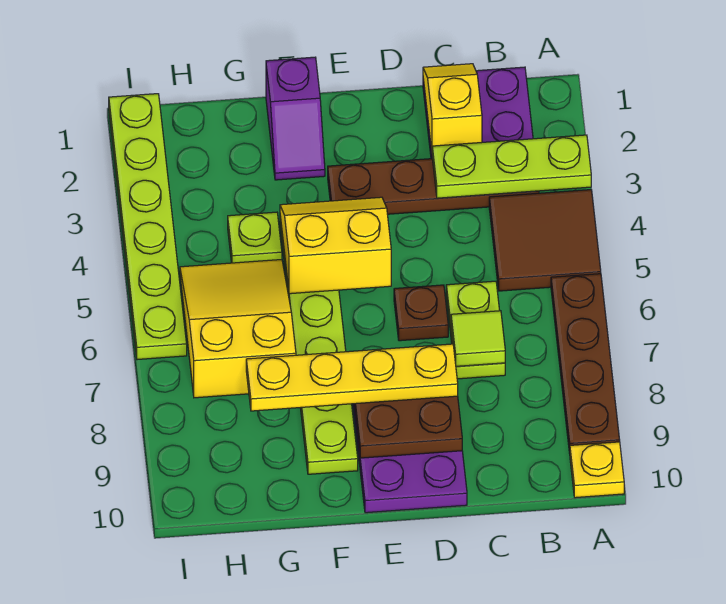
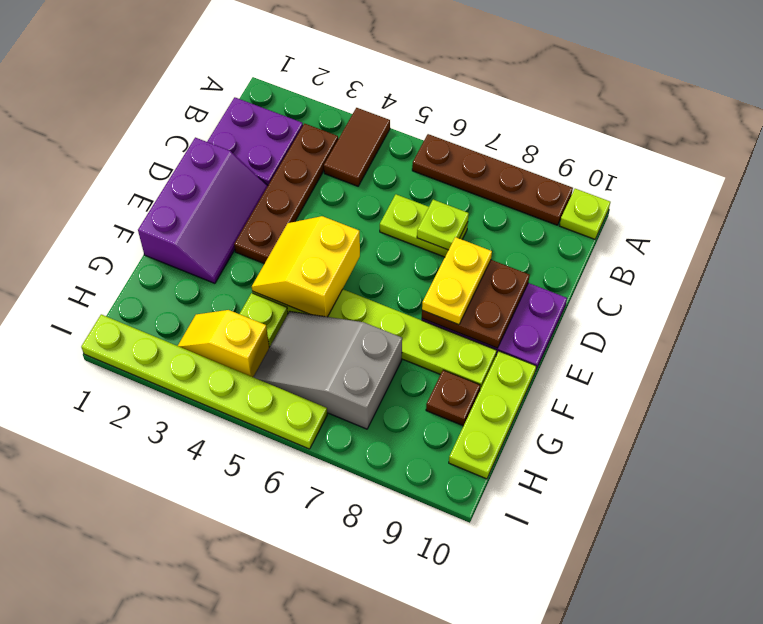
lime plate A3:C3 level 2 -> lime plate F10:H10 level 1
brown tile A4:B5 level 1 -> brown tile A4:B4 level 1
yellow plate A10 level 1 -> lime plate A10 level 1
yellow slope C1:C2 level 2 top 2 -> yellow slope H3:H4 level 1 top 4
lime tile C7 level 2 -> lime plate C7 level 2
brown plate D6 level 1 -> brown plate G9 level 1
yellow plate D8:G8 level 3 -> yellow plate D8:E8 level 3
purple slope F1:F2 level 1 top 1 -> purple slope D1:F2 level 1 top 1
yellow slope G5:H7 level 1 top 7 -> grey slope G5:H7 level 1 top 7

